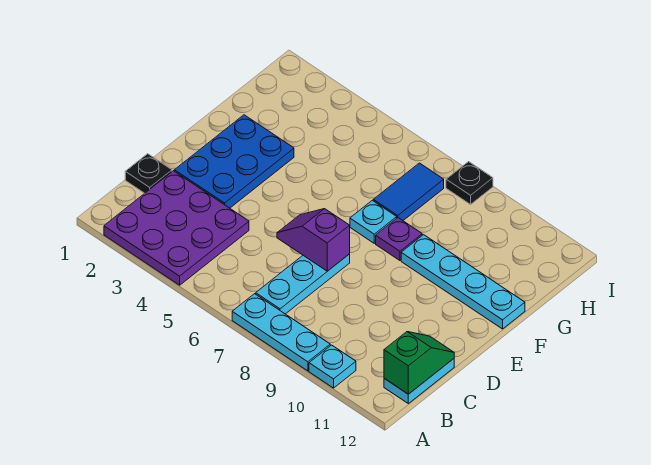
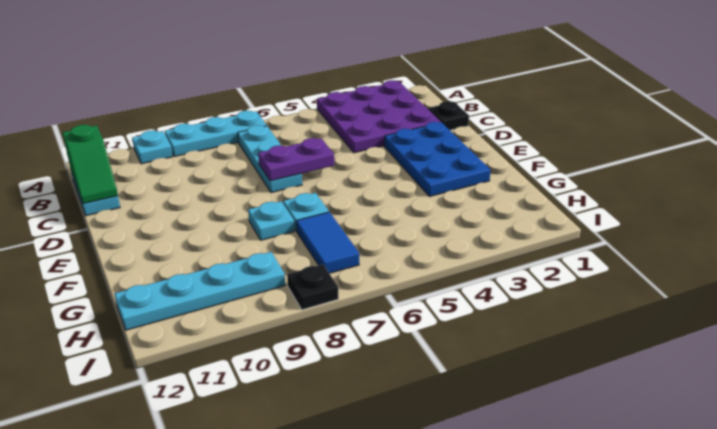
purple slope D6:D7 level 2 top 7 -> purple plate D6:D7 level 2
purple plate F8 level 1 -> cyan plate F8 level 1
cyan plate F9:F12 level 1 -> cyan plate H9:H12 level 1

